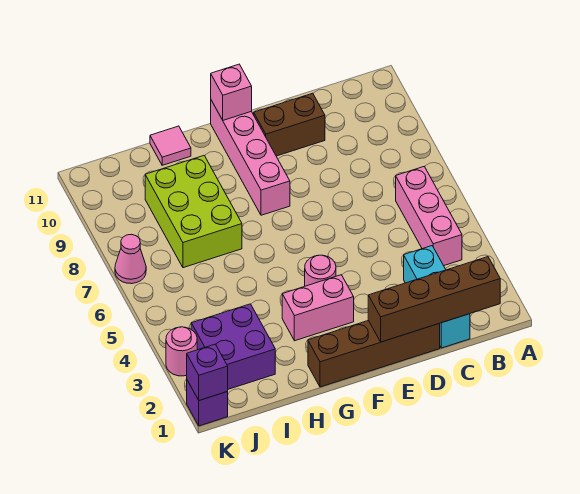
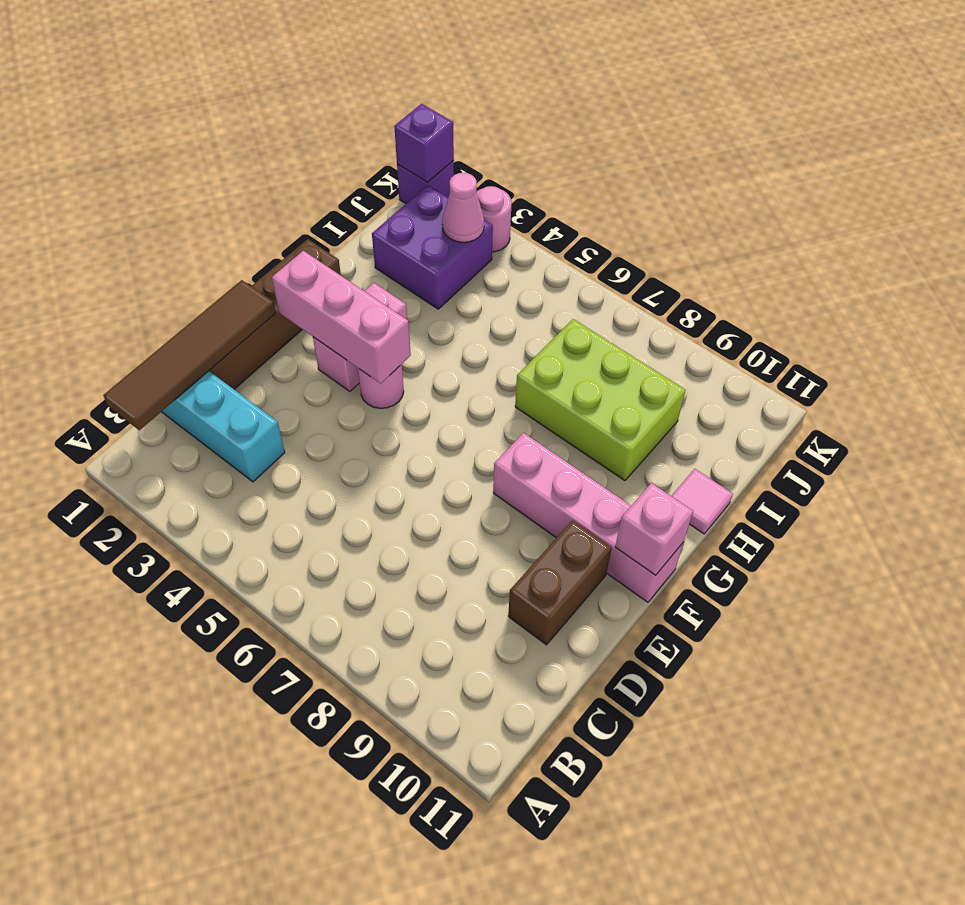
brown brick B1:E1 level 2 -> brown tile B1:E1 level 2
pink brick B4:B6 level 1 -> pink brick F2:F4 level 2
pink cone K7 level 1 -> pink cone J3 level 2

